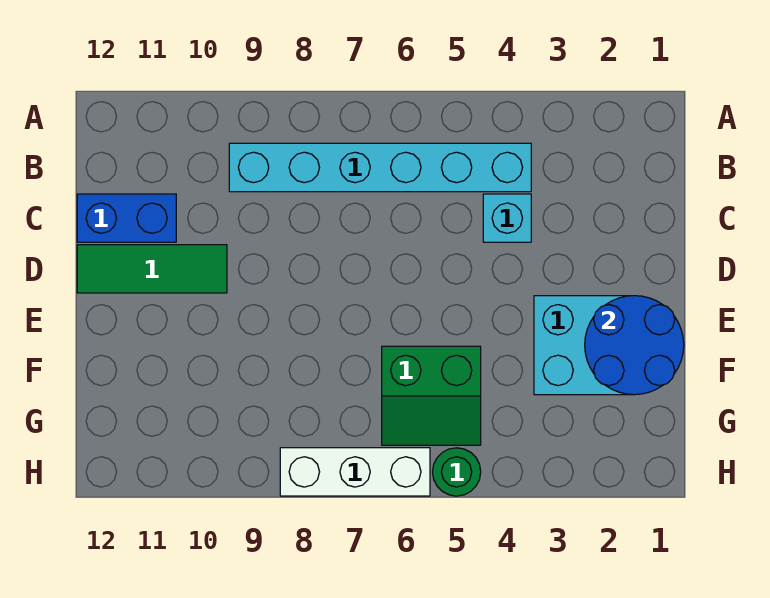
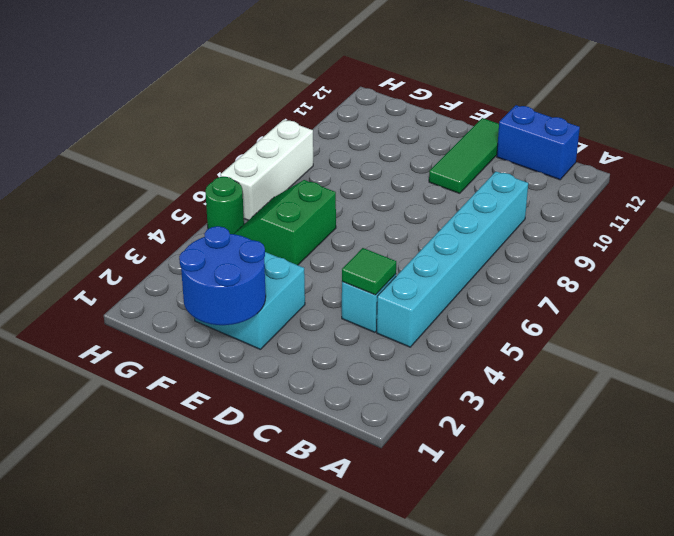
none -> green tile C4 level 2
blue brick C11:C12 level 1 -> blue brick B12:C12 level 1

